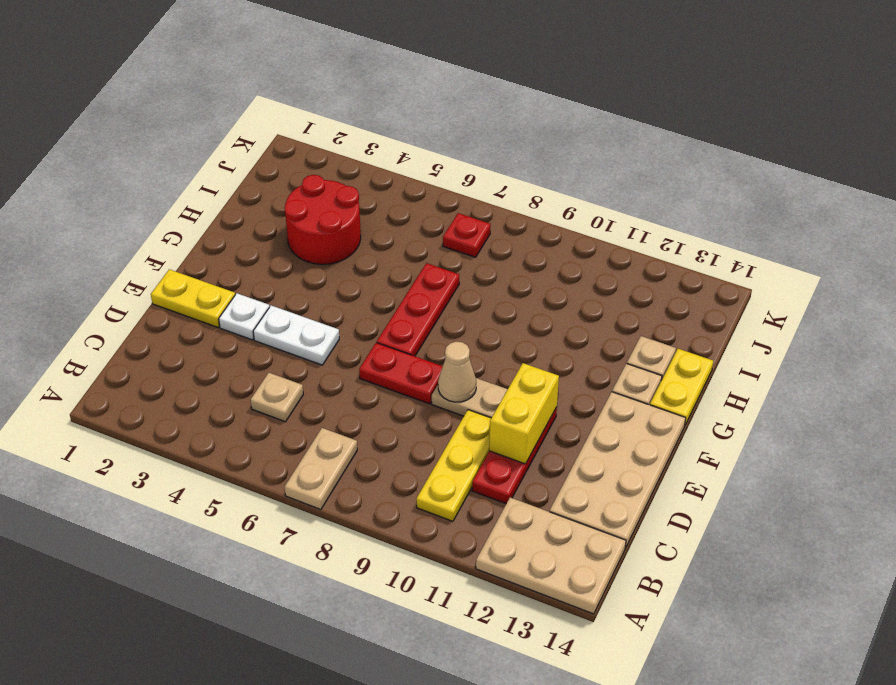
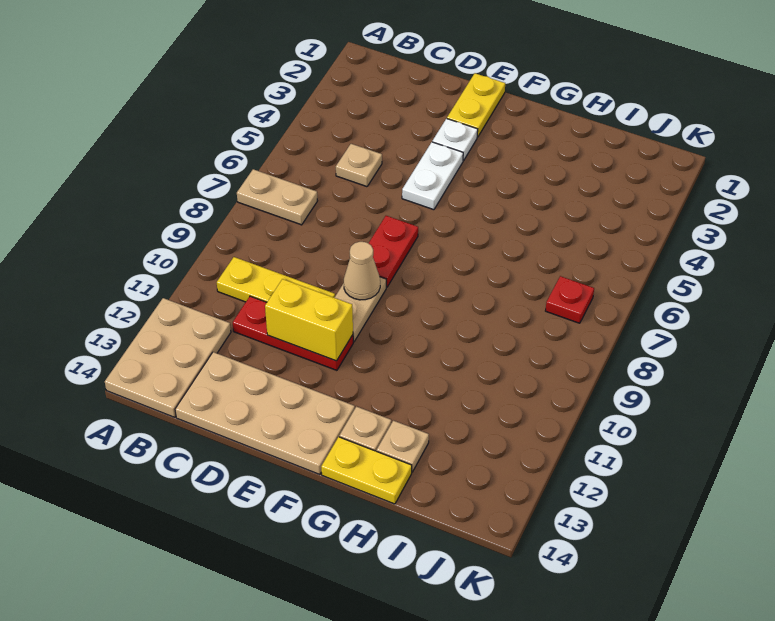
red plate F7:H7 level 1 -> none
red round brick H3:I4 level 1 -> none

